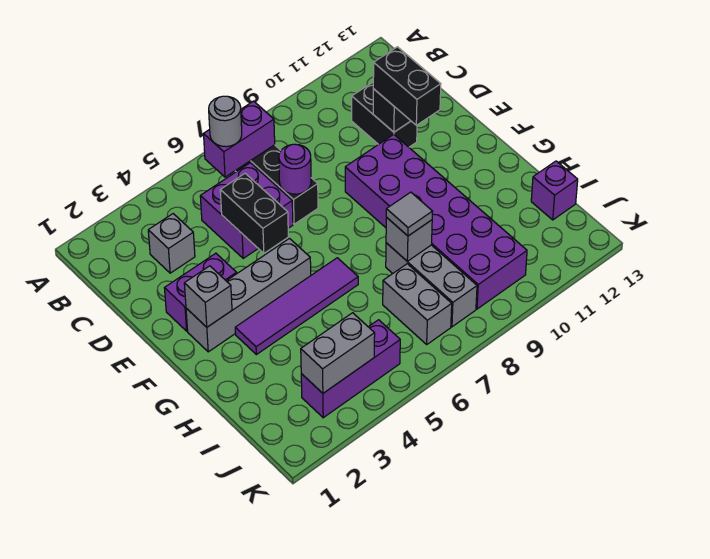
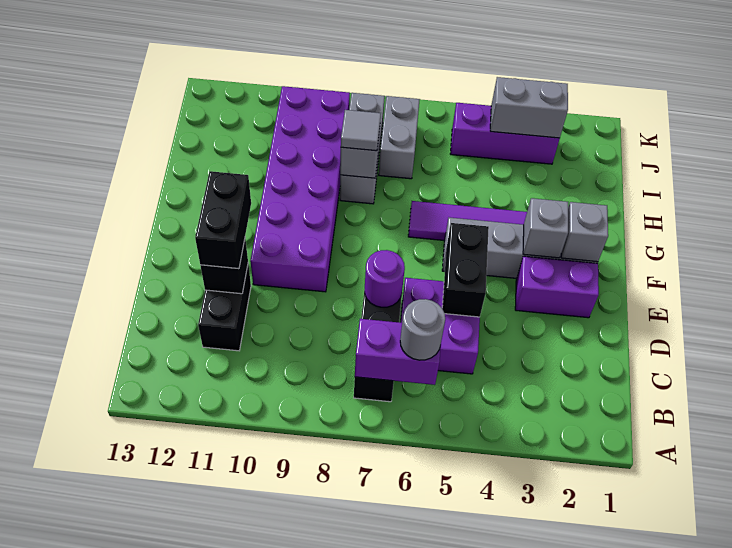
grey brick C3 level 1 -> grey brick F3 level 2
purple brick I13 level 1 -> none

